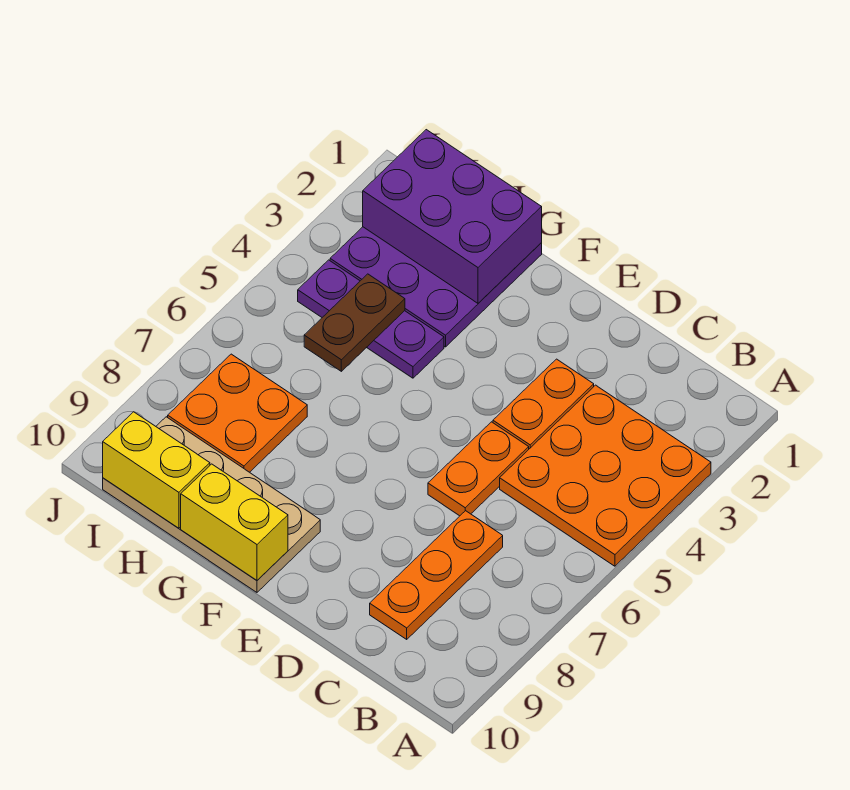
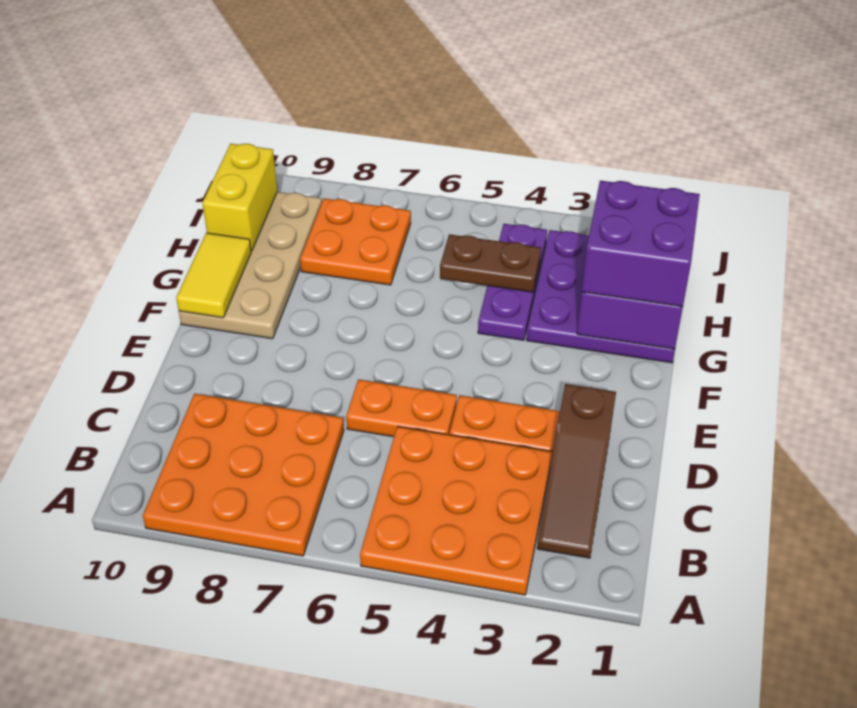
none -> brown slope B2:D2 level 1 top D
orange plate C7:C9 level 1 -> orange plate A7:C9 level 1
yellow brick F10:G10 level 2 -> yellow tile F10:G10 level 2
none -> purple brick G1:H2 level 3

